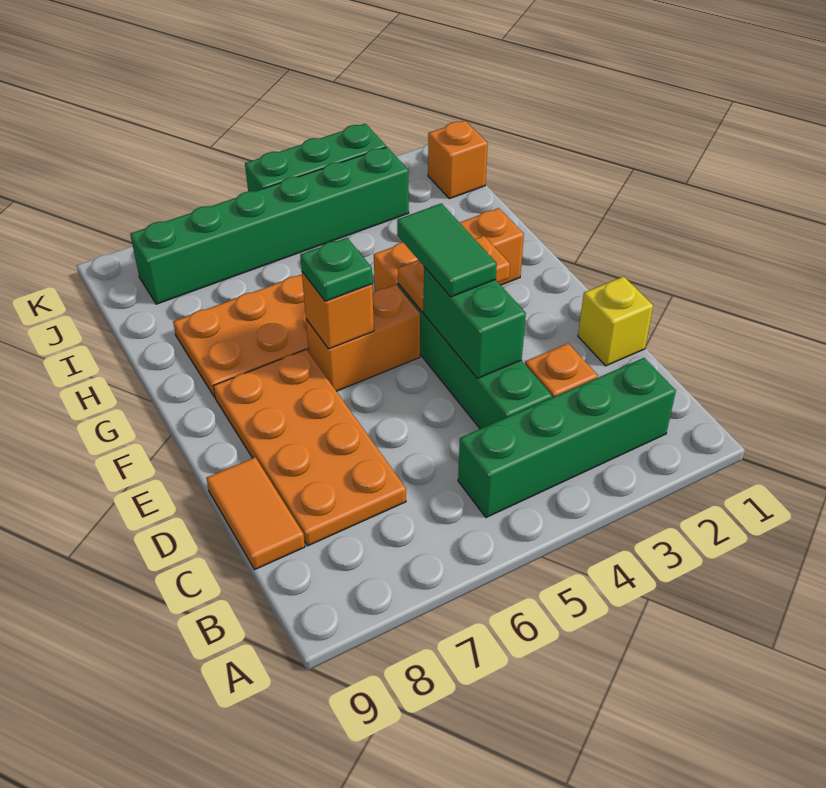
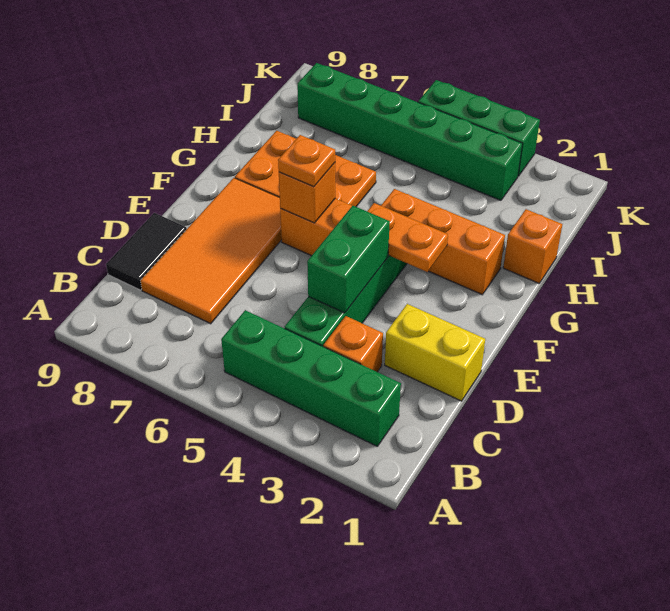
orange plate C7:F8 level 1 -> orange tile C7:F8 level 1
orange tile C9:D9 level 1 -> black tile C9:D9 level 1
yellow brick D1 level 1 -> yellow brick D1:D2 level 1
green tile E4:F4 level 3 -> none
green plate F6 level 3 -> orange plate F6 level 3
orange brick J1 level 1 -> orange brick H1 level 1

